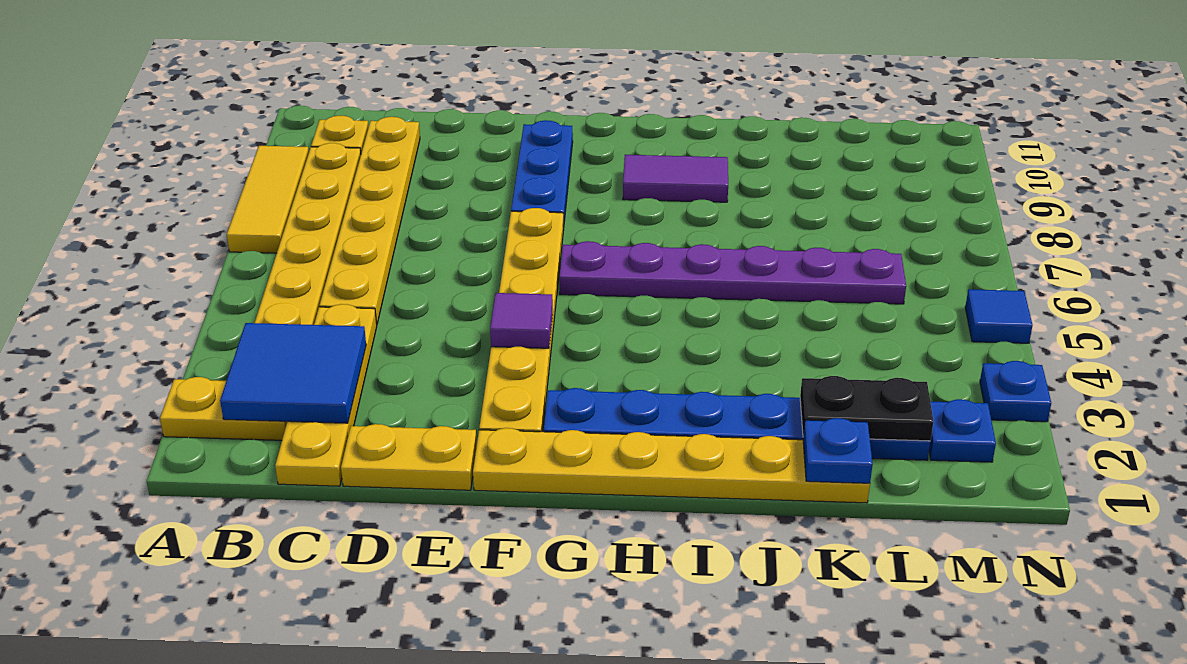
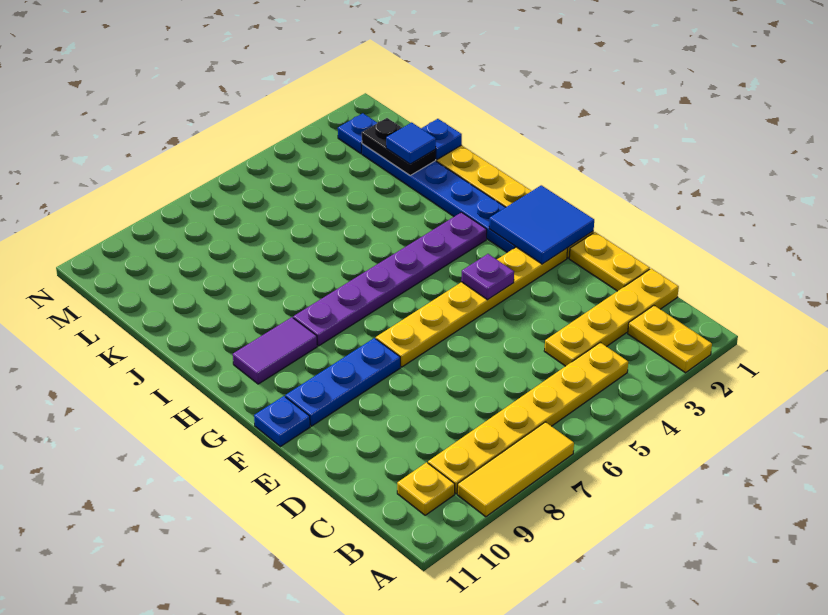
blue tile B2:C3 level 2 -> blue tile F1:G2 level 2
yellow plate C5:C10 level 1 -> none
purple tile F4 level 2 -> purple plate F4 level 2
purple plate G6:L6 level 1 -> purple plate H3:H8 level 1
purple tile H9:I9 level 1 -> purple tile H9:H10 level 1
blue plate N3 level 1 -> blue plate F11 level 1
blue tile N5 level 1 -> blue tile K2 level 3

